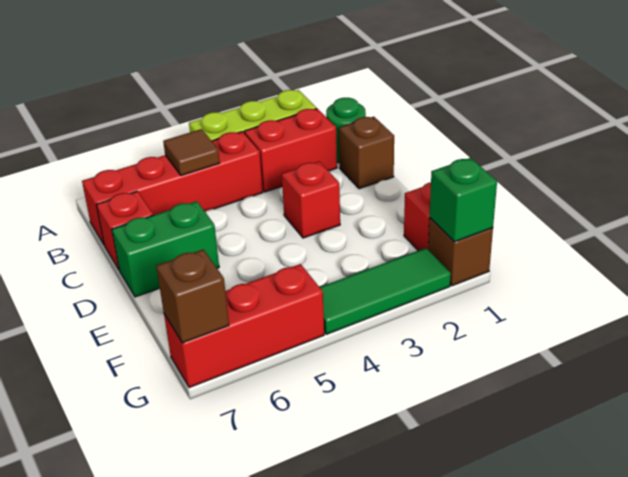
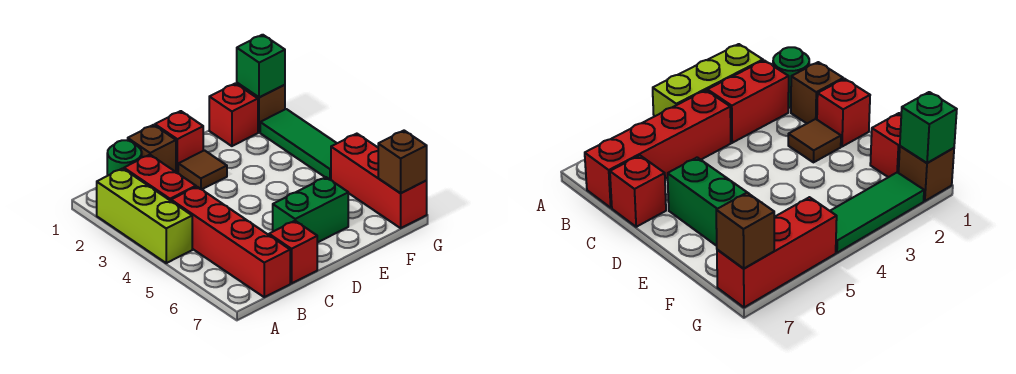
brown tile B5 level 2 -> brown tile D2 level 1
red brick D3 level 1 -> red brick D1 level 1
green brick D6:D7 level 1 -> green brick D6:E6 level 1

